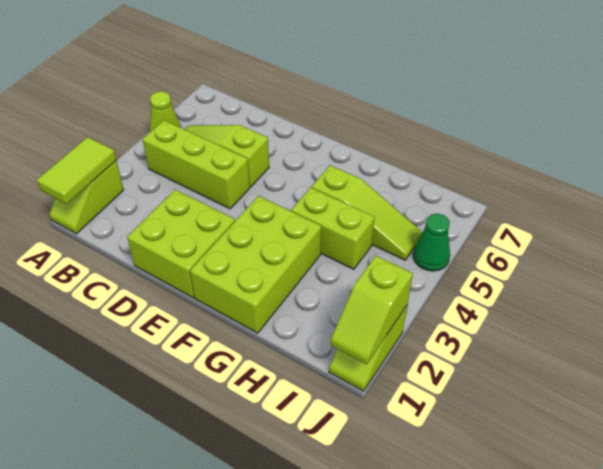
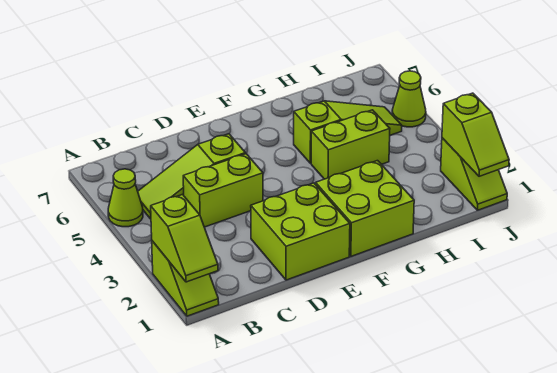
lime tile A1:A2 level 2 -> lime slope A1:A2 level 2 top 2
lime brick B4:D4 level 1 -> lime brick C4:D4 level 1
lime brick F1:G3 level 1 -> lime brick F1:G2 level 1
green cone J5 level 1 -> lime cone J5 level 1

